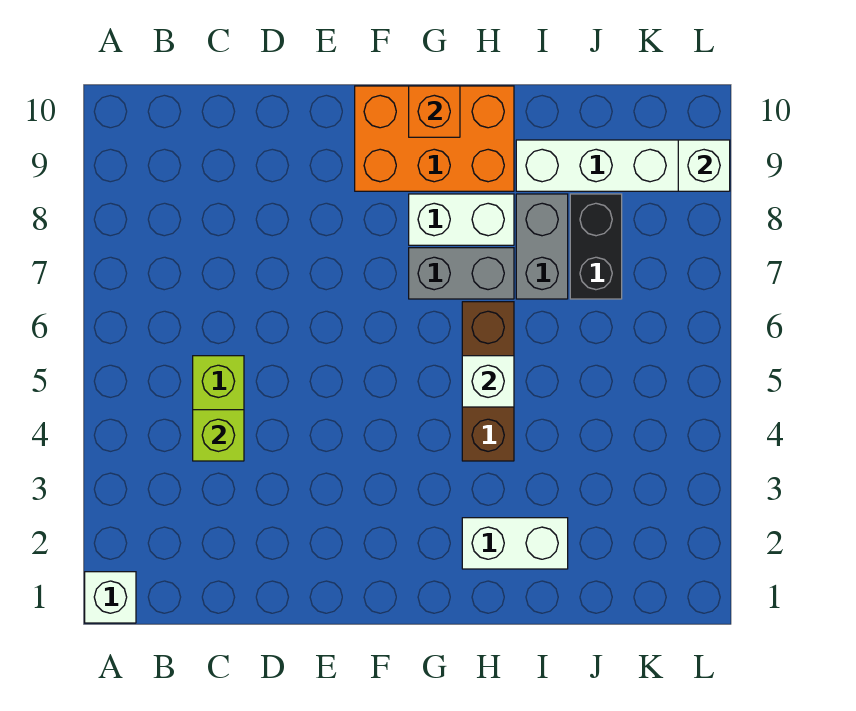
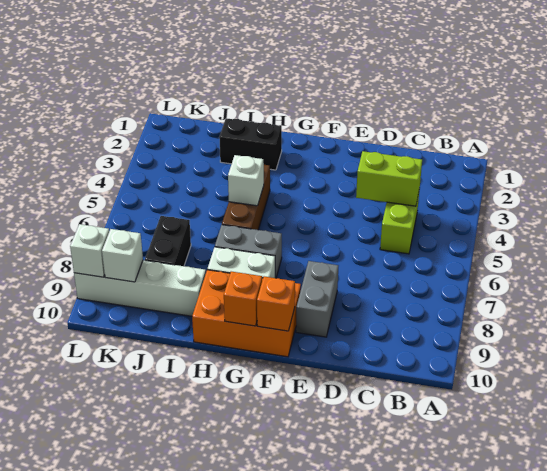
white brick A1 level 1 -> white brick K9 level 2
lime brick C4 level 2 -> lime brick C4:D4 level 2
none -> orange brick F10 level 2
white brick H2:I2 level 1 -> black brick H2:I2 level 1
grey brick I7:I8 level 1 -> grey brick E8:E9 level 1

